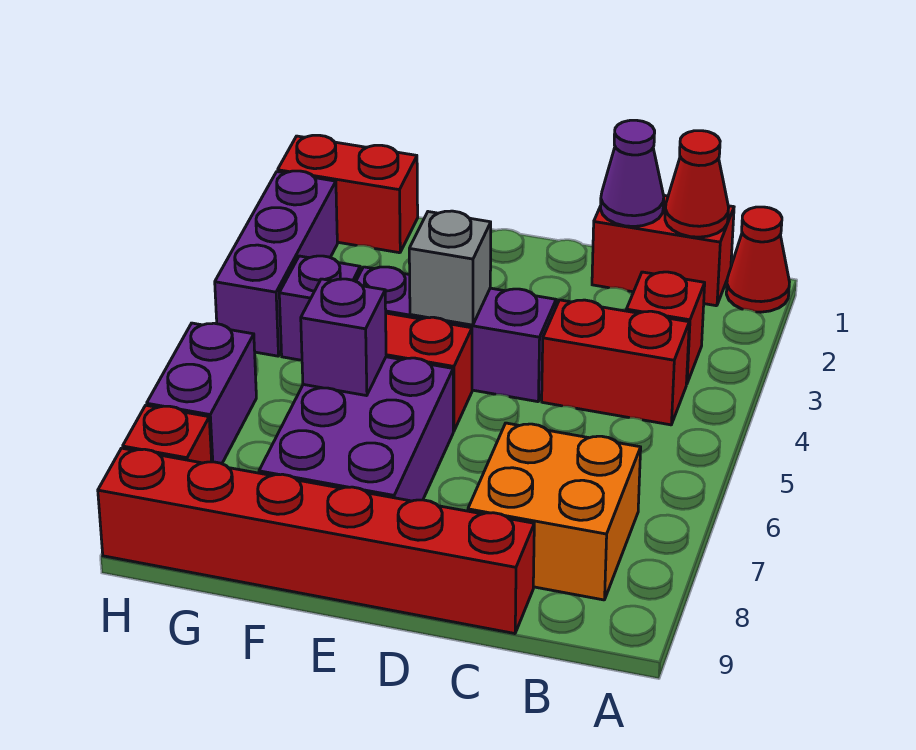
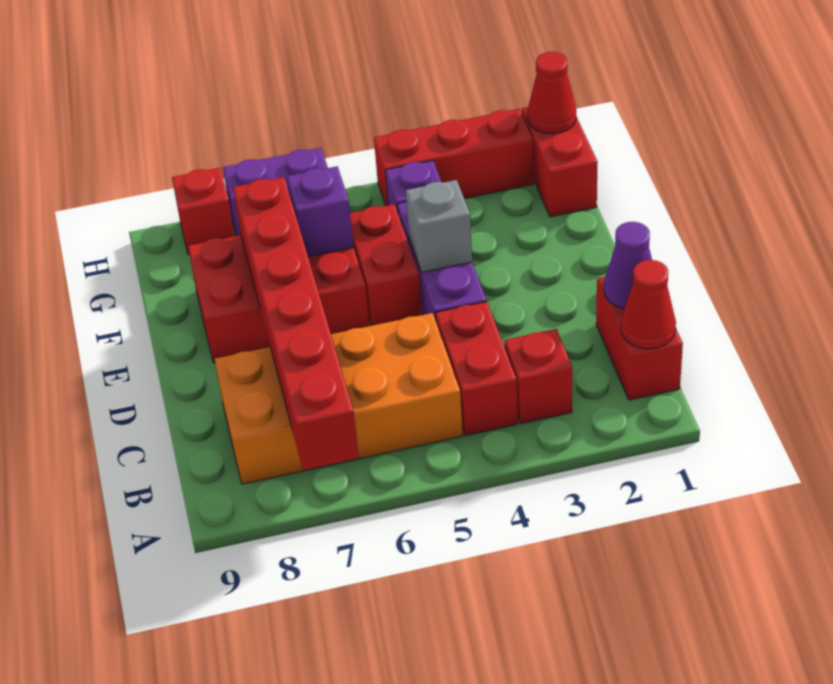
red cone A1 level 1 -> red cone H1 level 2
orange brick B7:C8 level 1 -> orange brick B5:C8 level 1
red brick C9:H9 level 1 -> red brick A7:F7 level 2
purple brick E6:F8 level 1 -> red brick E6:F8 level 1
purple brick H2:H4 level 1 -> red brick H2:H4 level 1

